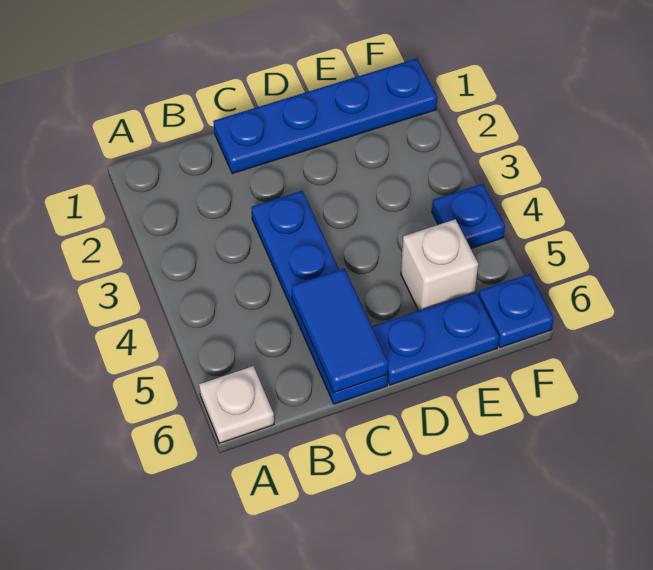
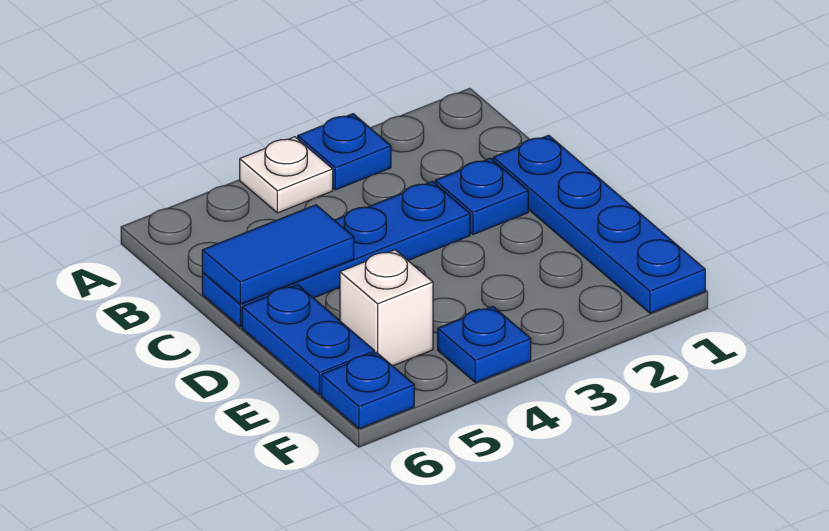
none -> blue plate A3 level 1
white plate A6 level 1 -> white plate A4 level 1
none -> blue plate C2 level 1

